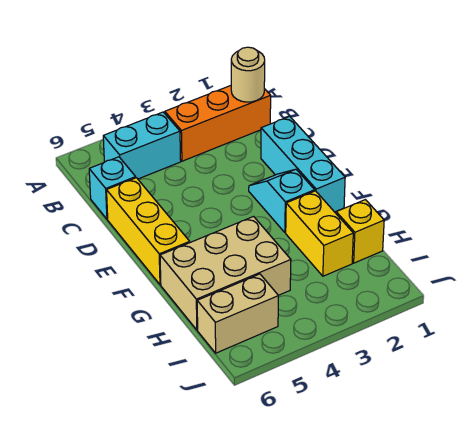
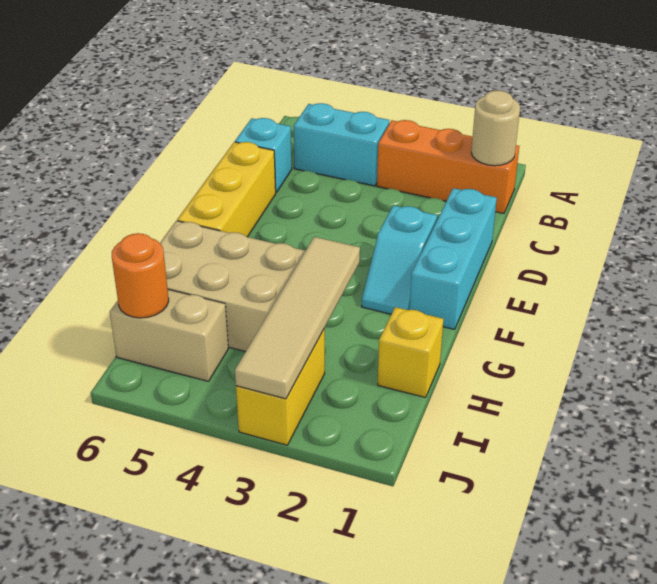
cyan slope E2:F2 level 1 top F -> cyan slope E2:F2 level 1 top E
yellow brick G2:H2 level 1 -> yellow brick I3:J3 level 1
none -> tan tile G3:J3 level 2
none -> orange round brick I6 level 2

